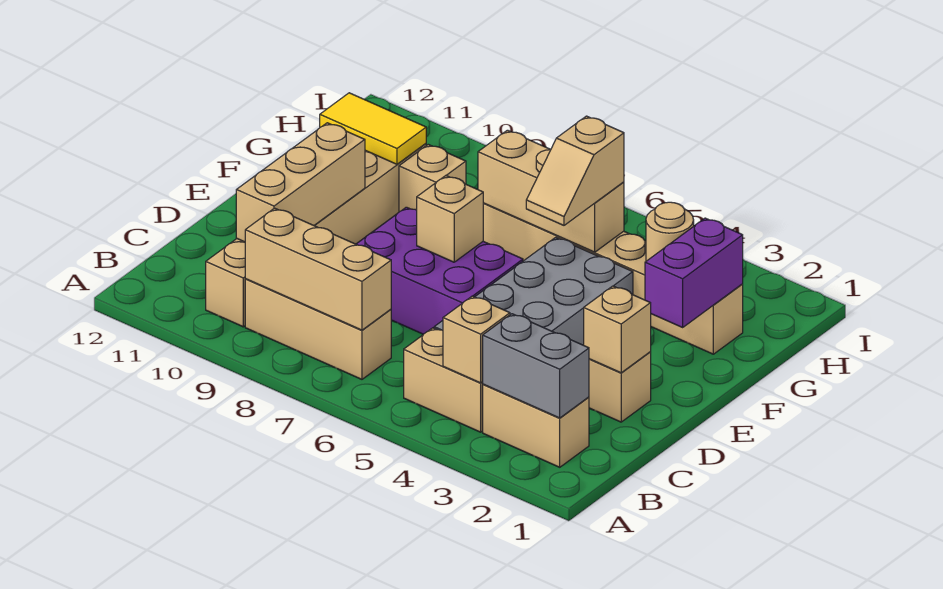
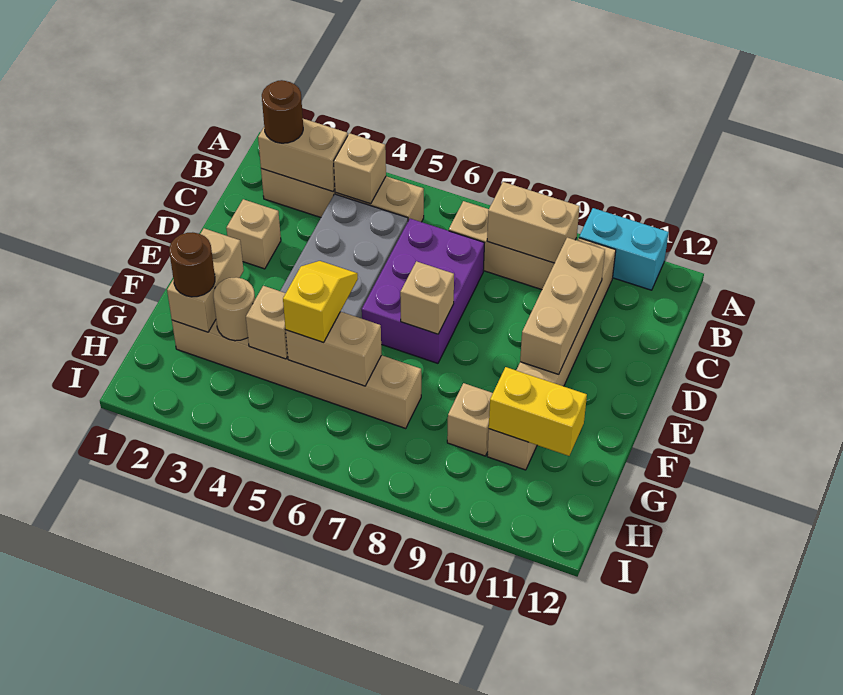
none -> cyan brick A10:A11 level 1
grey brick B2:B3 level 2 -> tan brick B2:B3 level 2
none -> brown round brick B2 level 3
tan brick B7:B9 level 2 -> tan brick B8:B9 level 2
tan brick D2 level 2 -> tan brick G4 level 2
purple brick D6:E8 level 1 -> purple brick C6:E7 level 1
purple brick F2:G2 level 2 -> tan brick F2:G2 level 2
tan slope F5:G5 level 3 top G -> yellow slope F5:G5 level 3 top G
none -> brown round brick G2 level 3
tan brick G5:G7 level 2 -> tan brick G5:G6 level 2
yellow tile G10:G11 level 2 -> yellow brick G10:G11 level 2

